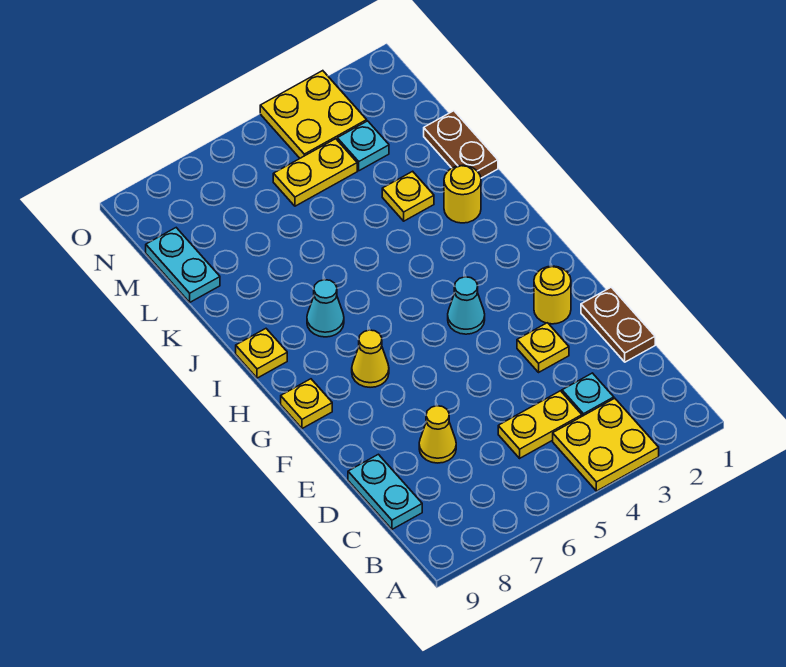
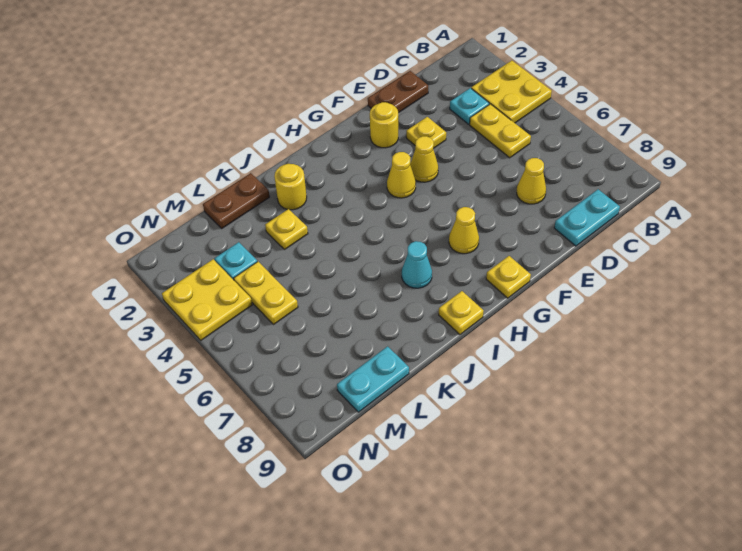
none -> yellow cone F4 level 1
cyan cone G4 level 1 -> yellow cone G4 level 1

